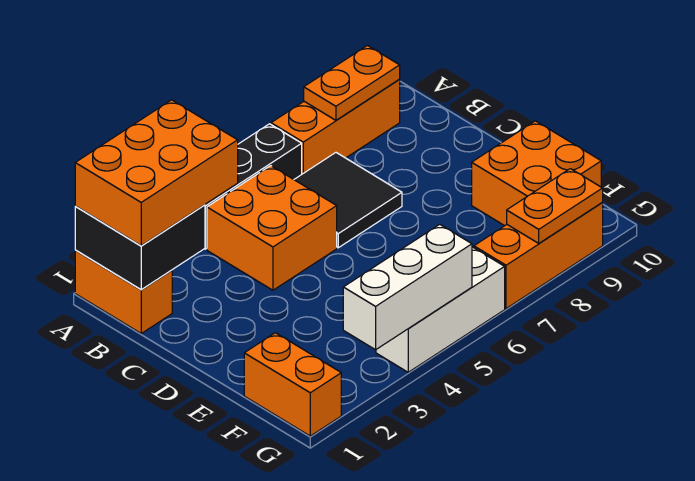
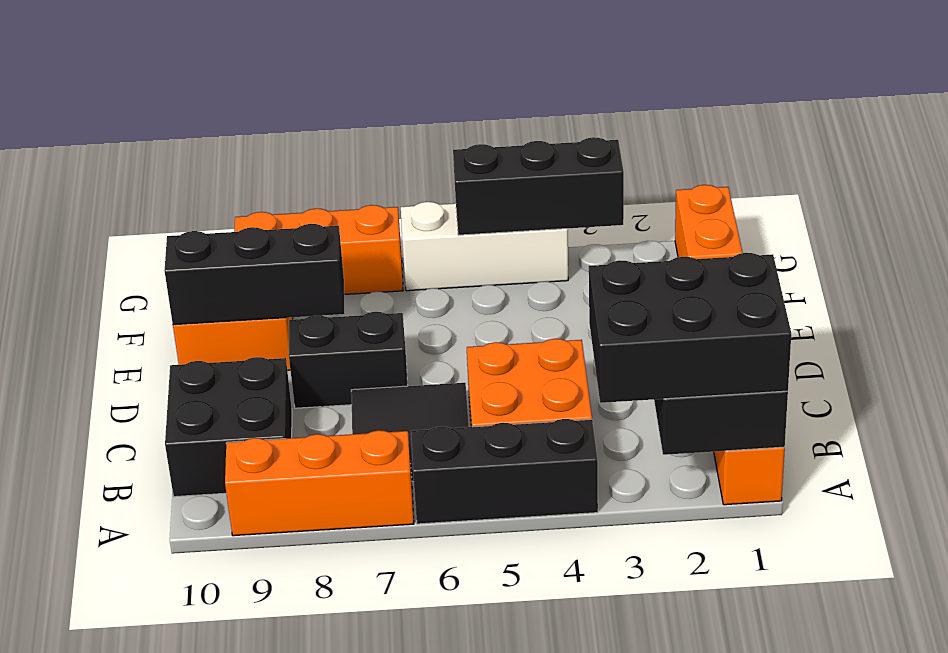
orange brick A1:B3 level 3 -> black brick A1:B3 level 3
orange plate A8:A9 level 2 -> none
none -> black brick B9:C10 level 1
none -> black brick D7:D8 level 1
none -> black brick E8:E10 level 2
white brick G3:G5 level 2 -> black brick G3:G5 level 2
orange plate G8:G9 level 2 -> none

